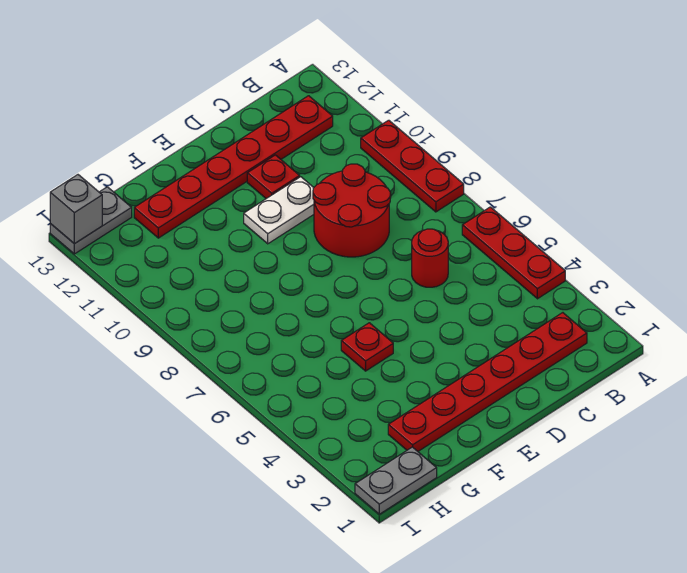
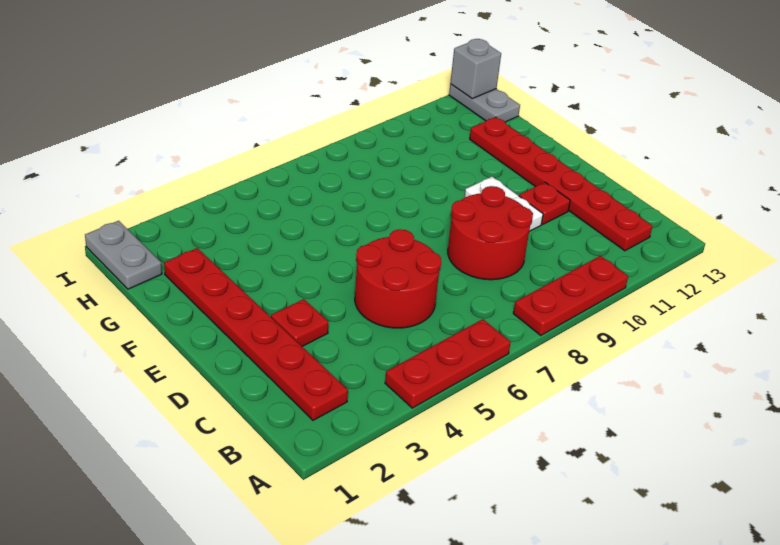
red round brick C6 level 1 -> red round brick C5:D6 level 1
red plate F5 level 1 -> red plate D3 level 1

